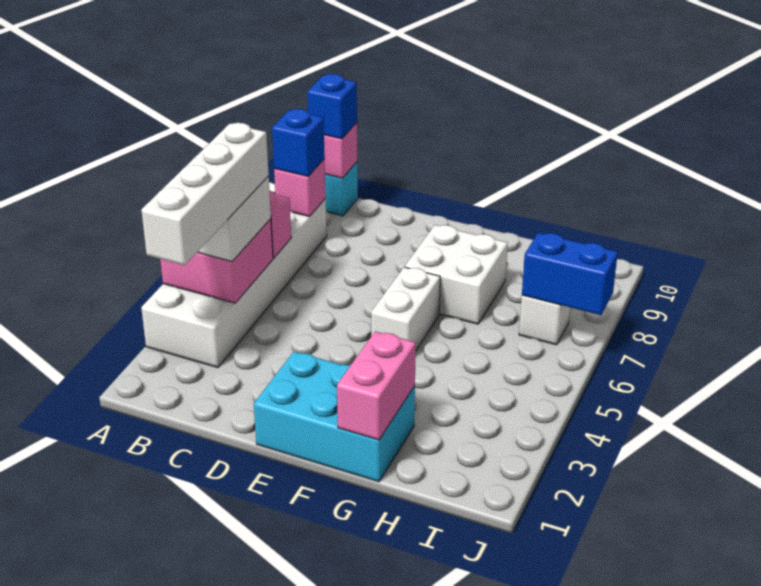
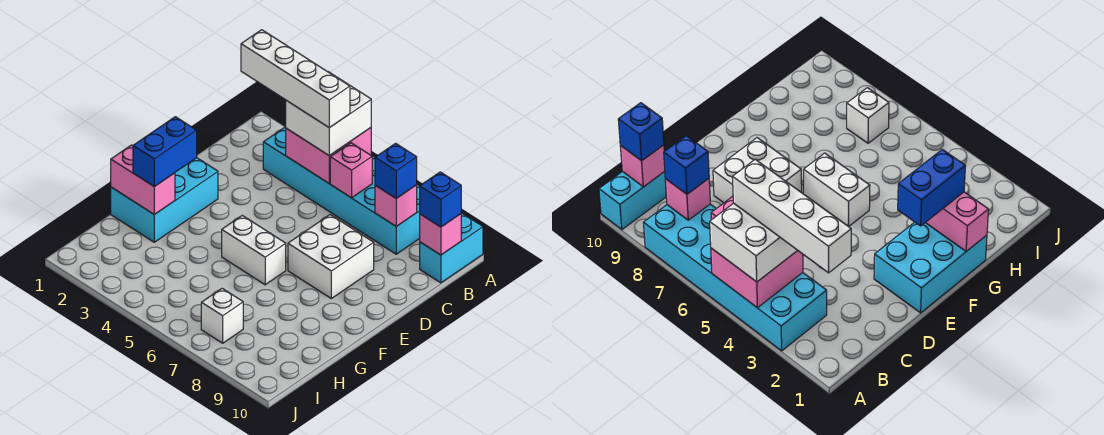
white brick A3:B8 level 1 -> cyan brick A3:B8 level 1
white brick F7:G8 level 1 -> white brick D7:E8 level 1
blue brick I7:J7 level 2 -> blue brick F2:G2 level 3

